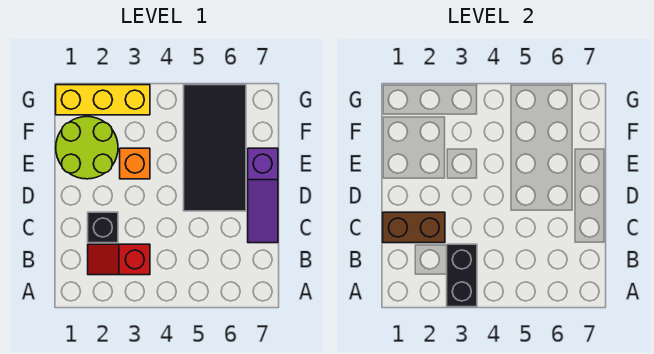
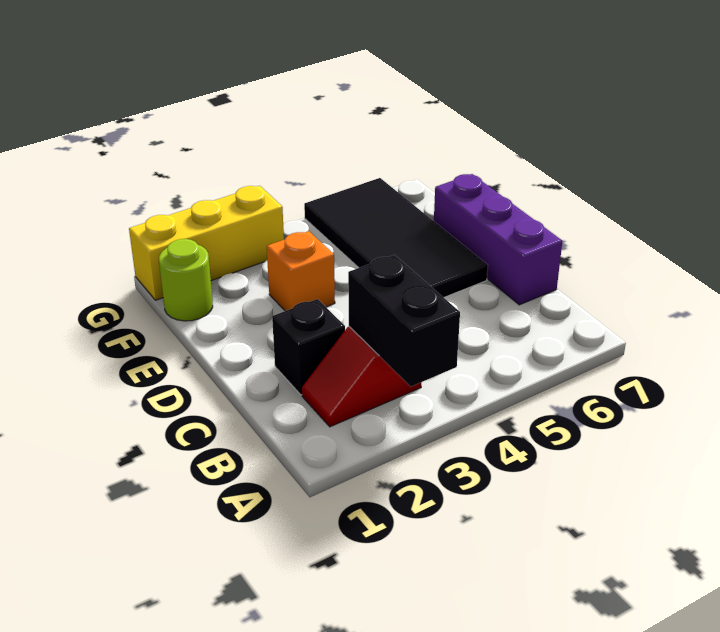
brown brick C1:C2 level 2 -> none
purple slope C7:E7 level 1 top E -> purple brick C7:E7 level 1
lime round brick E1:F2 level 1 -> lime round brick F1 level 1

